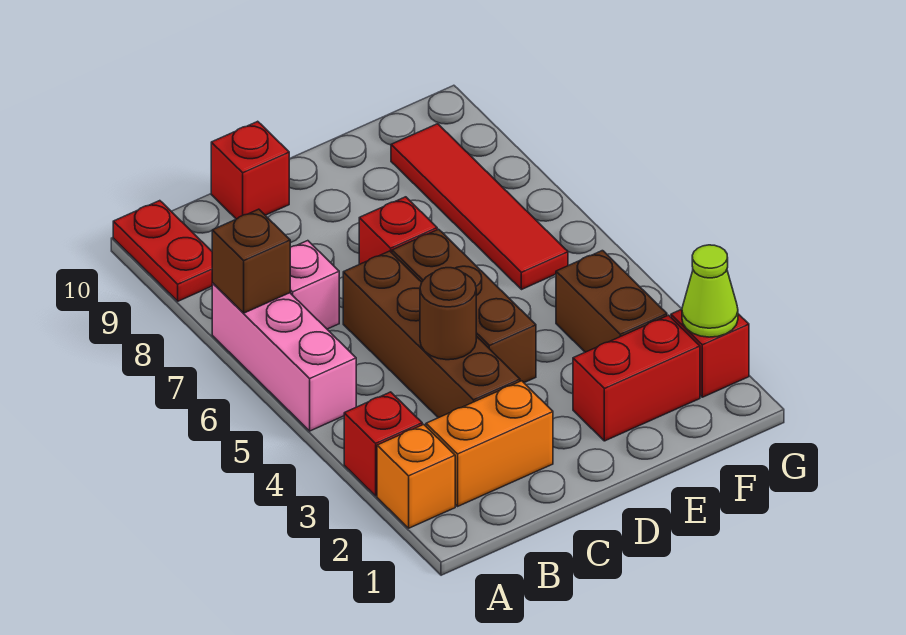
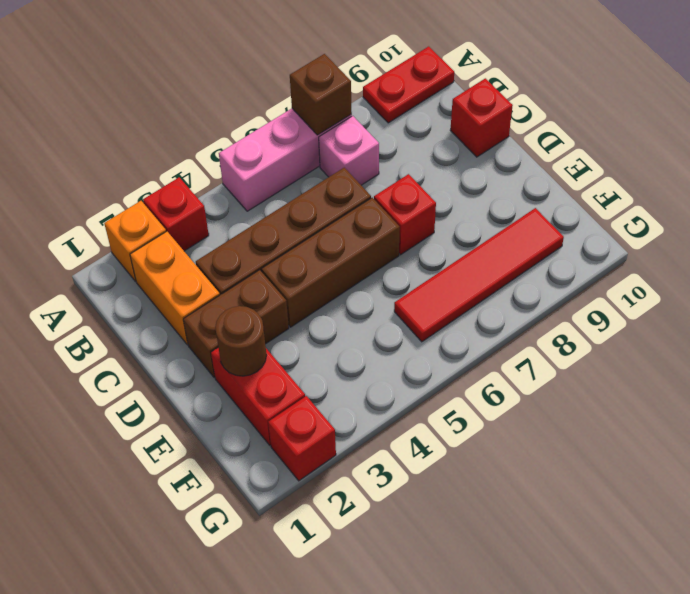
brown round brick C4 level 2 -> brown round brick E2 level 2
brown brick F3:F4 level 1 -> brown brick D2:D3 level 1
lime cone G2 level 2 -> none

